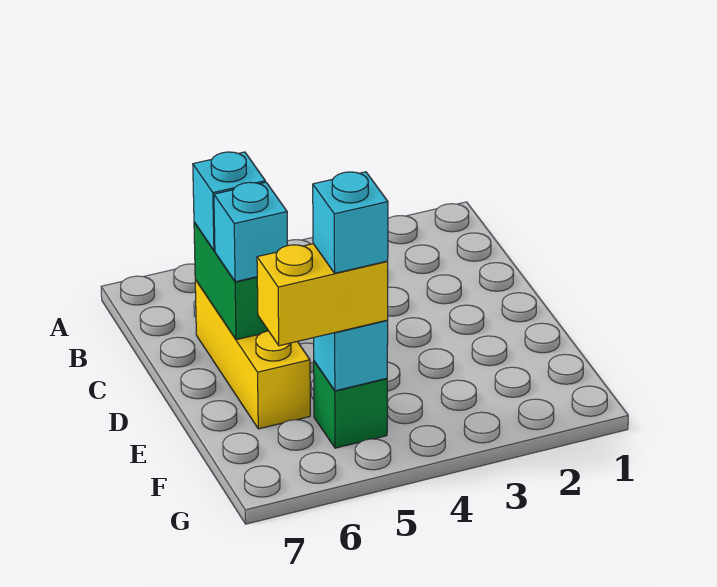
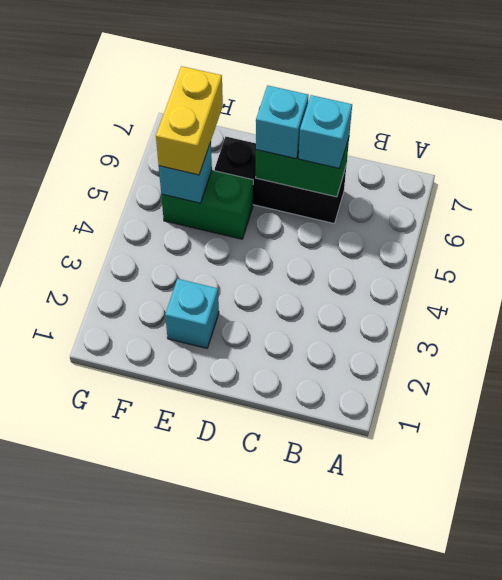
yellow brick C6:E6 level 1 -> black brick C6:E6 level 1
green brick F5 level 1 -> green brick E5:F5 level 1
cyan brick F5 level 4 -> cyan brick E2 level 1

